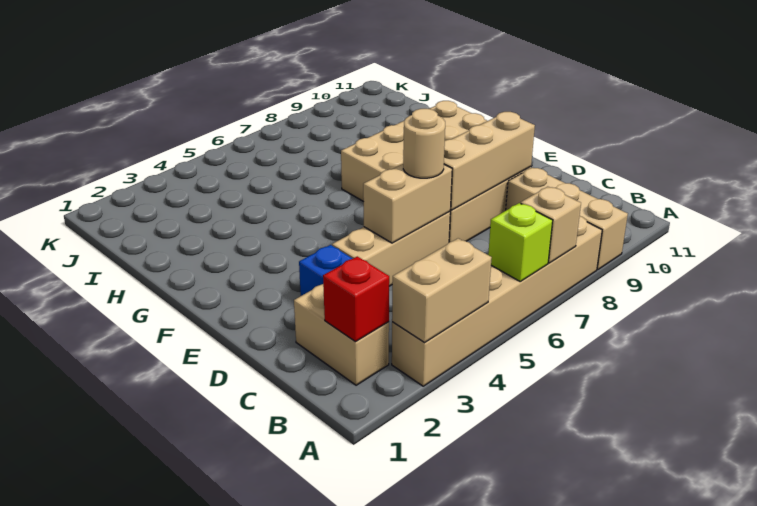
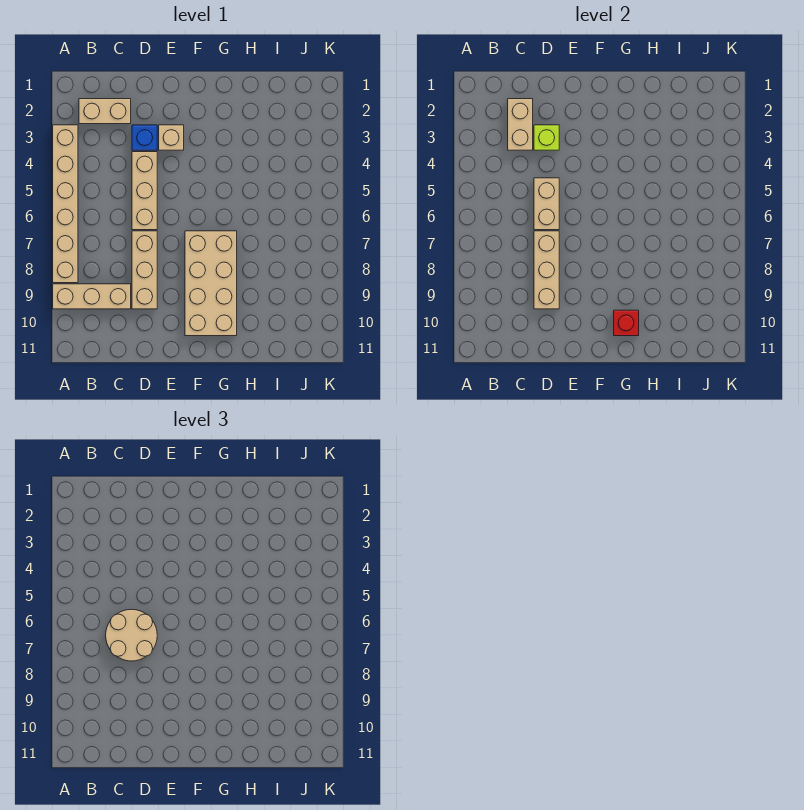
tan brick A3:A4 level 2 -> tan brick C2:C3 level 2
lime brick A6 level 2 -> lime brick D3 level 2
tan brick A7 level 2 -> tan brick E3 level 1
red brick B2 level 2 -> red brick G10 level 2
tan round brick D6 level 3 -> tan round brick C6:D7 level 3

